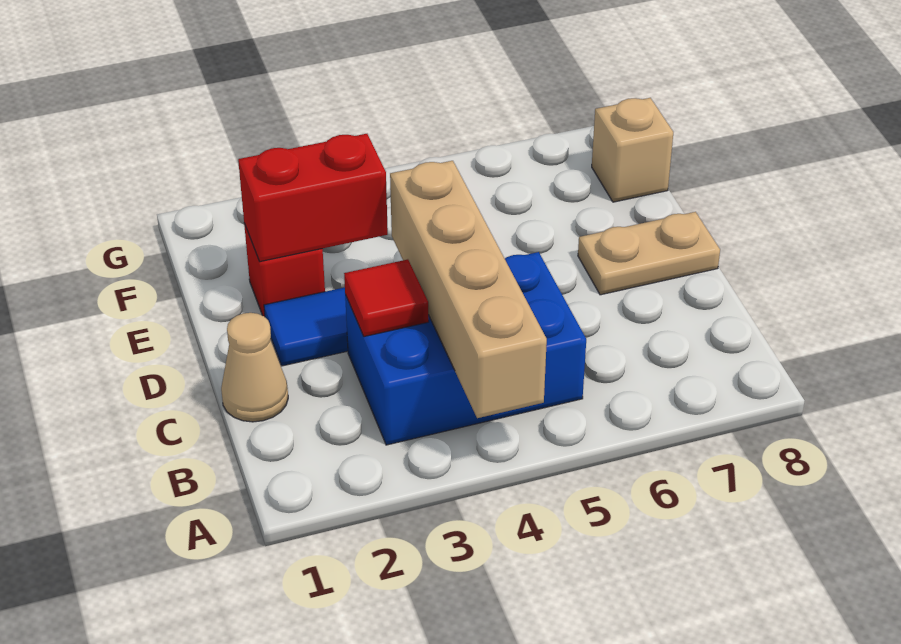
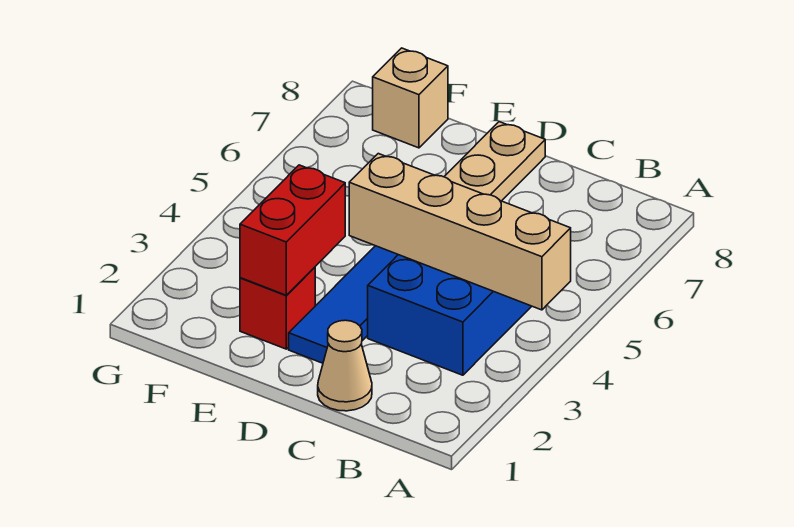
red tile C3 level 2 -> none

